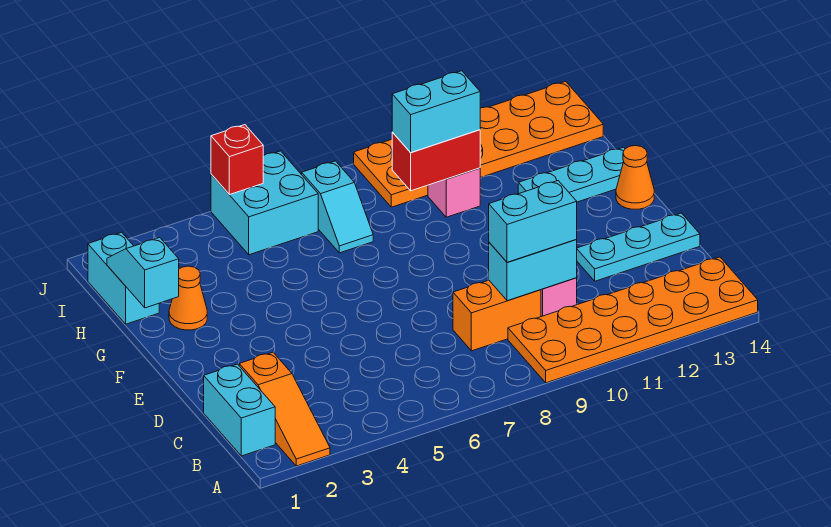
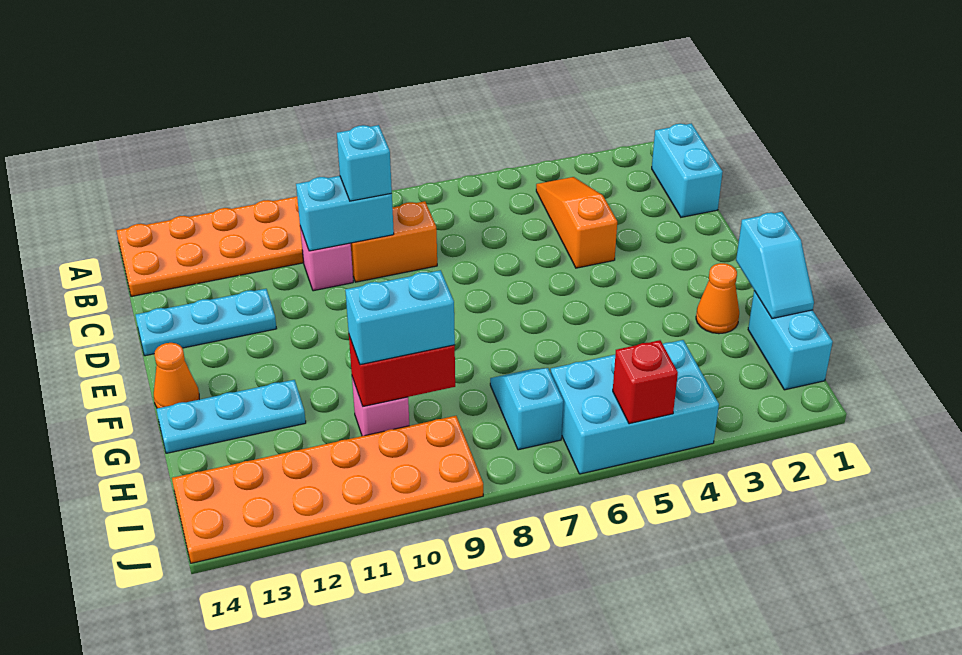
orange slope A2:C2 level 1 top C -> orange slope B4:D4 level 1 top D
cyan brick C9:C10 level 3 -> cyan brick C9 level 3
cyan brick I5:J6 level 1 -> cyan brick I4:J6 level 1

